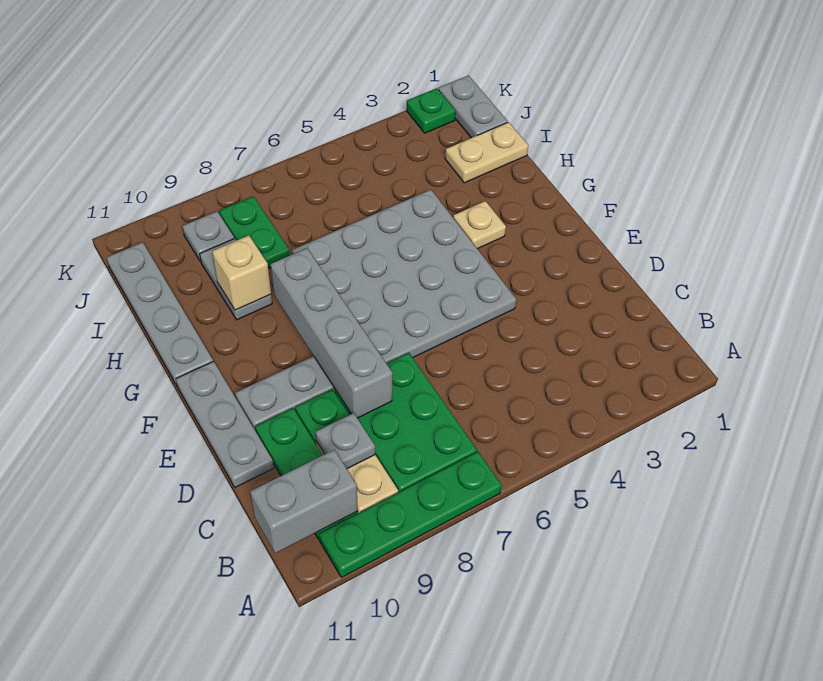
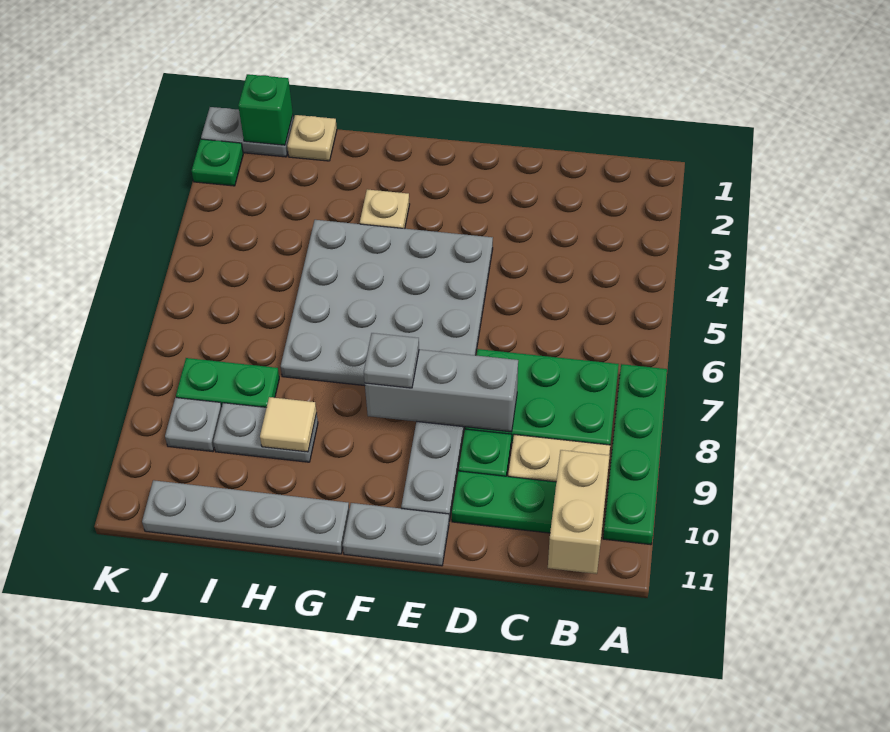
grey brick B10:B11 level 2 -> tan brick B10:B11 level 2
grey plate C9 level 2 -> grey plate F8 level 3
grey brick D8:G8 level 2 -> grey brick D8:F8 level 2
grey plate D11:F11 level 1 -> grey plate E11:F11 level 1
tan brick H9 level 2 -> tan tile H9 level 2
tan plate I1:I2 level 1 -> tan plate I1 level 1
none -> green brick J1 level 2

